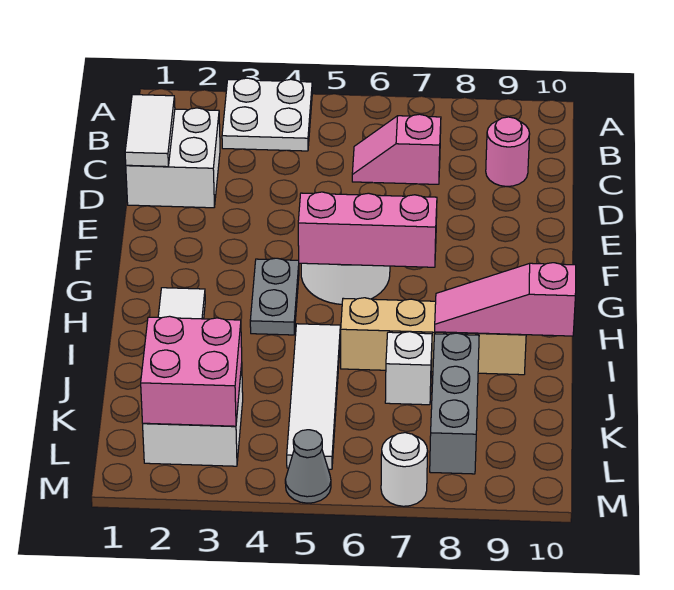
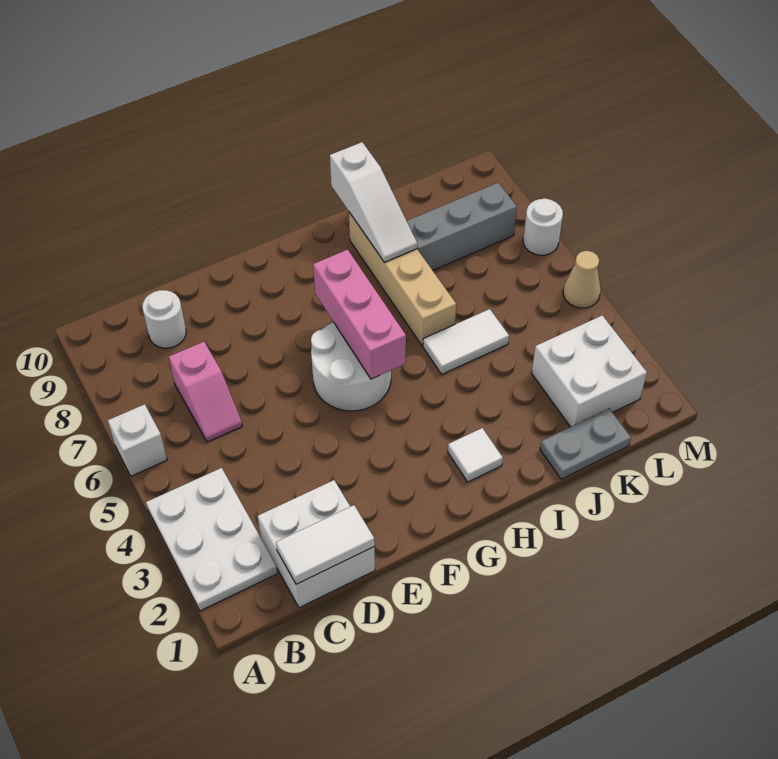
white plate A3:B4 level 1 -> white plate A2:B4 level 1
pink round brick C9 level 1 -> white round brick C9 level 1
grey plate G4:H4 level 1 -> grey plate J1:K1 level 1
white tile I5:L5 level 1 -> white tile I5:J5 level 1
pink slope I8:I10 level 2 top 10 -> white slope I8:I10 level 2 top 10
white brick J7 level 1 -> white brick A6 level 1
pink brick K2:L3 level 2 -> none
grey cone M5 level 1 -> tan cone M5 level 1

